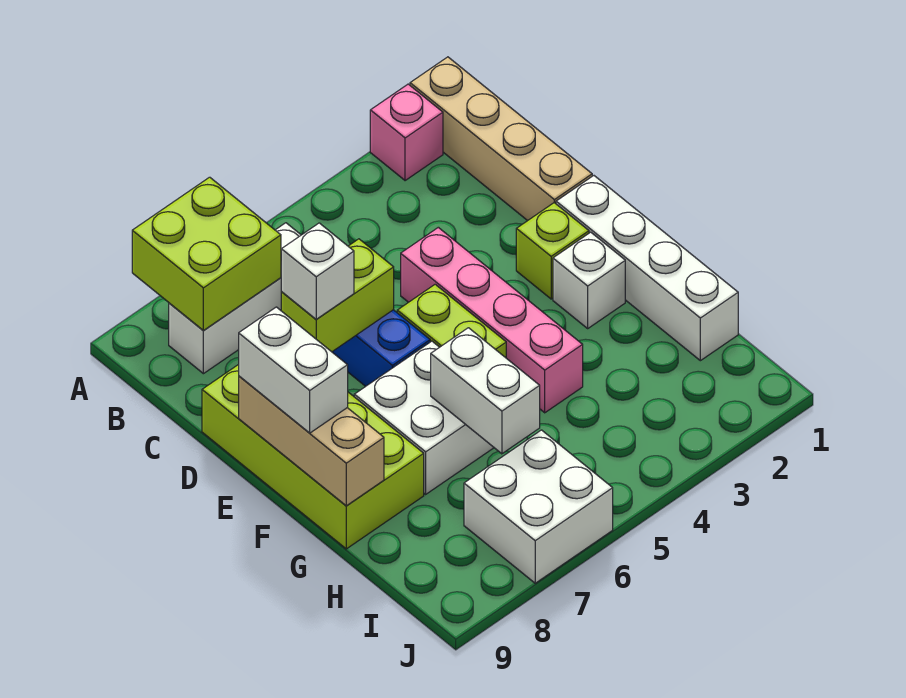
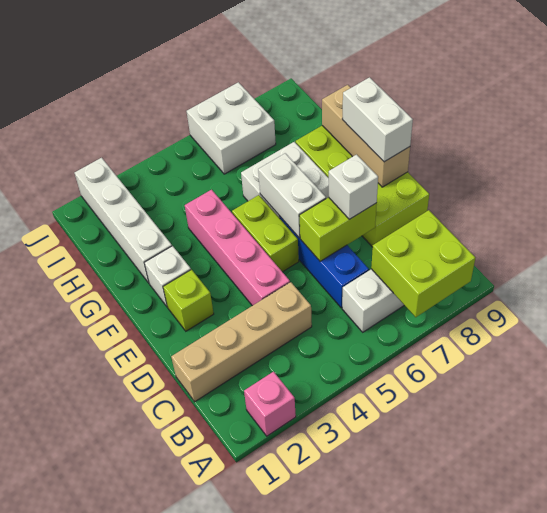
tan brick A1:D1 level 1 -> tan brick C1:C4 level 1
white brick E1:H1 level 1 -> white brick G2:J2 level 1
white brick G6:H6 level 2 -> white brick E6:F6 level 2

